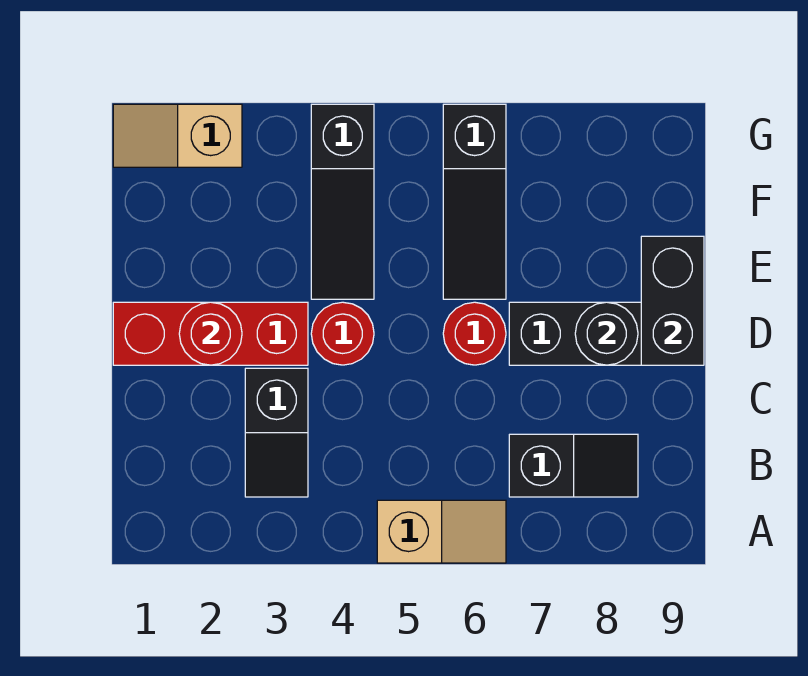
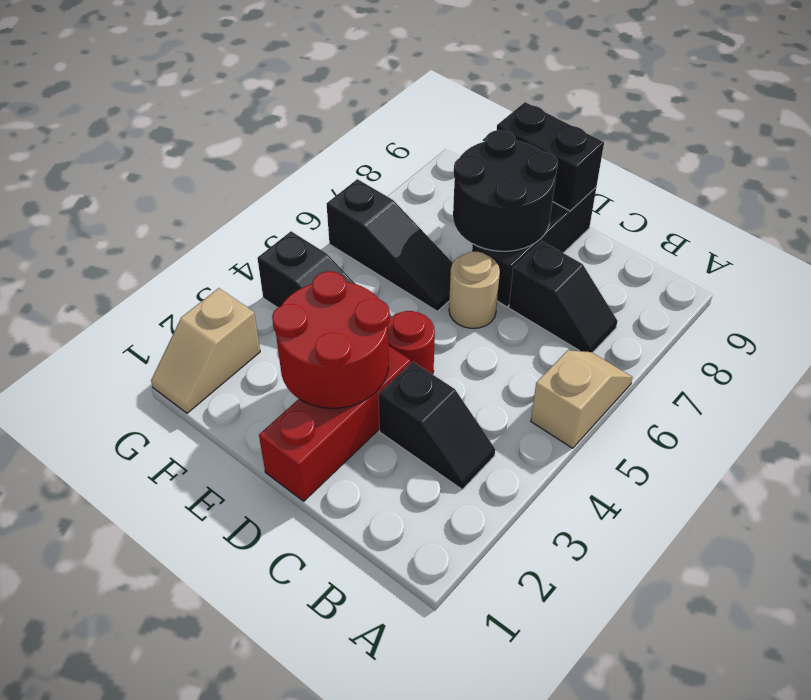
black slope B7:B8 level 1 top 7 -> black slope B7:C7 level 1 top C
red round brick D2 level 2 -> red round brick D2:E3 level 2
red round brick D6 level 1 -> tan round brick D6 level 1
black round brick D8 level 2 -> black round brick D7:E8 level 2

